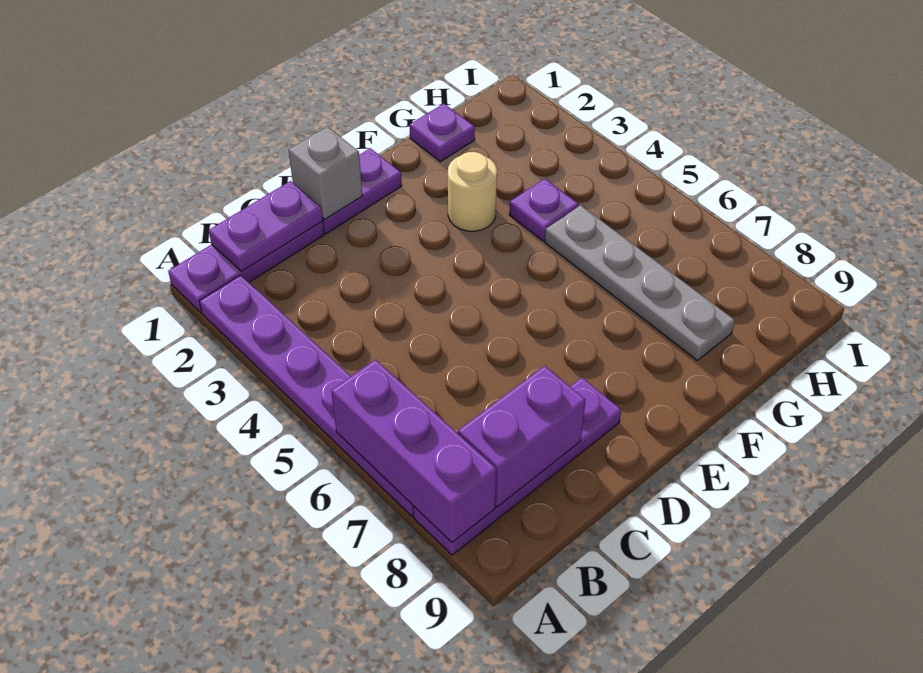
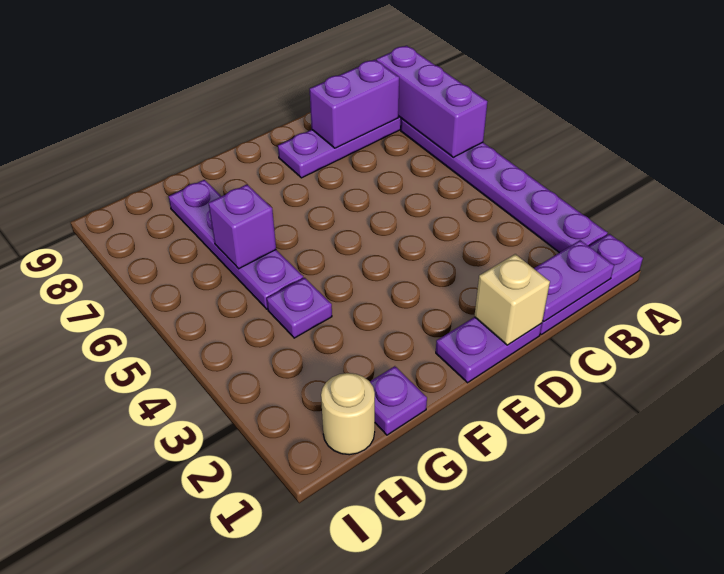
grey brick D1 level 2 -> tan brick D1 level 2
tan round brick F3 level 1 -> tan round brick H1 level 1
grey plate G5:G8 level 1 -> purple plate G5:G8 level 1
none -> purple brick G6 level 2

